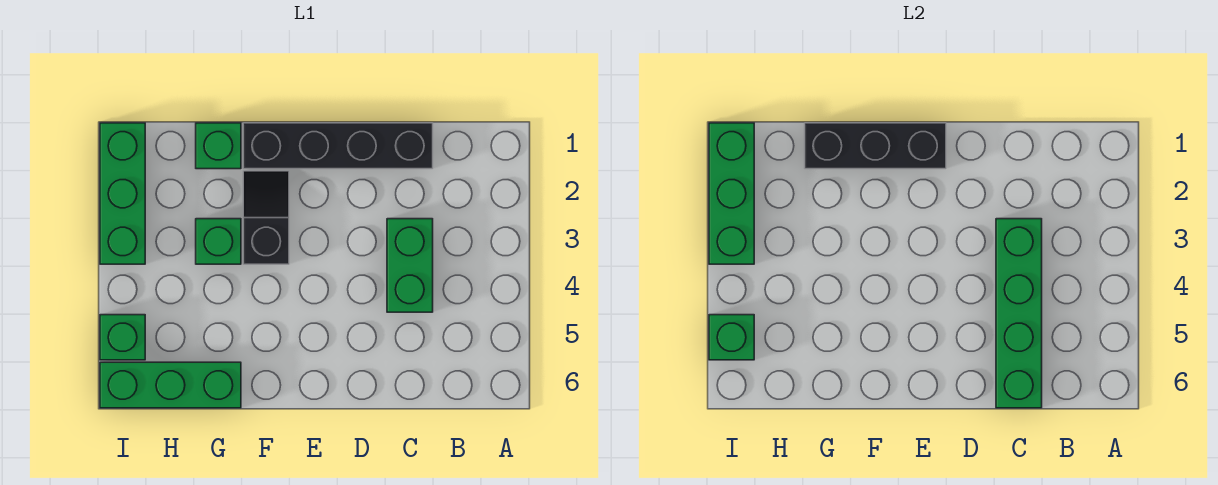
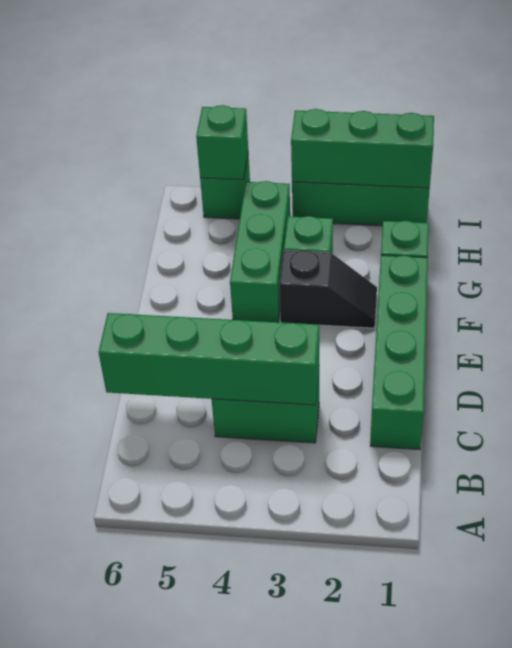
black brick C1:F1 level 1 -> green brick C1:F1 level 1
black brick E1:G1 level 2 -> none
green brick G6:I6 level 1 -> green brick F4:H4 level 1

